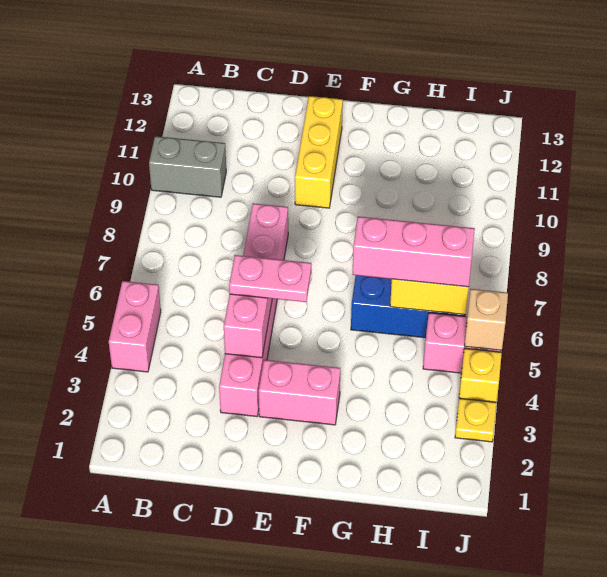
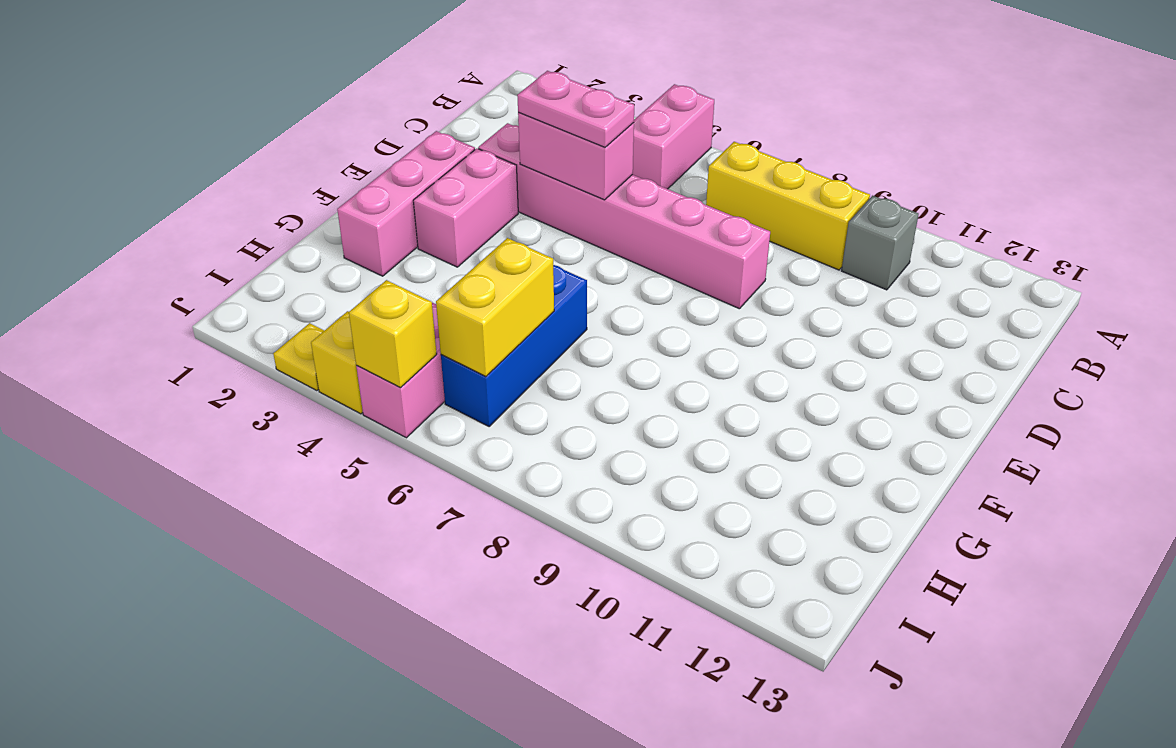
pink brick A4:A5 level 1 -> pink brick A5:B5 level 1
grey brick A10:B10 level 1 -> grey brick B10 level 1
pink plate D5:E5 level 3 -> pink plate D4:D5 level 3
yellow brick E10:E12 level 1 -> yellow brick B7:B9 level 1
pink brick G6:I6 level 3 -> pink brick E2:G2 level 1
tan brick J5 level 2 -> yellow brick J5 level 2

